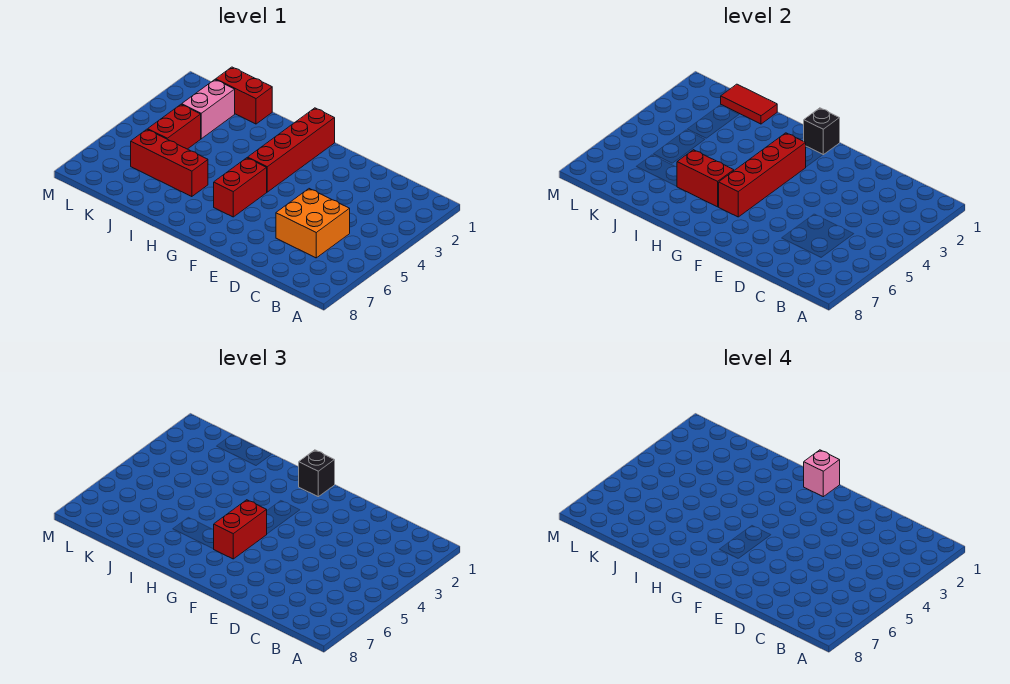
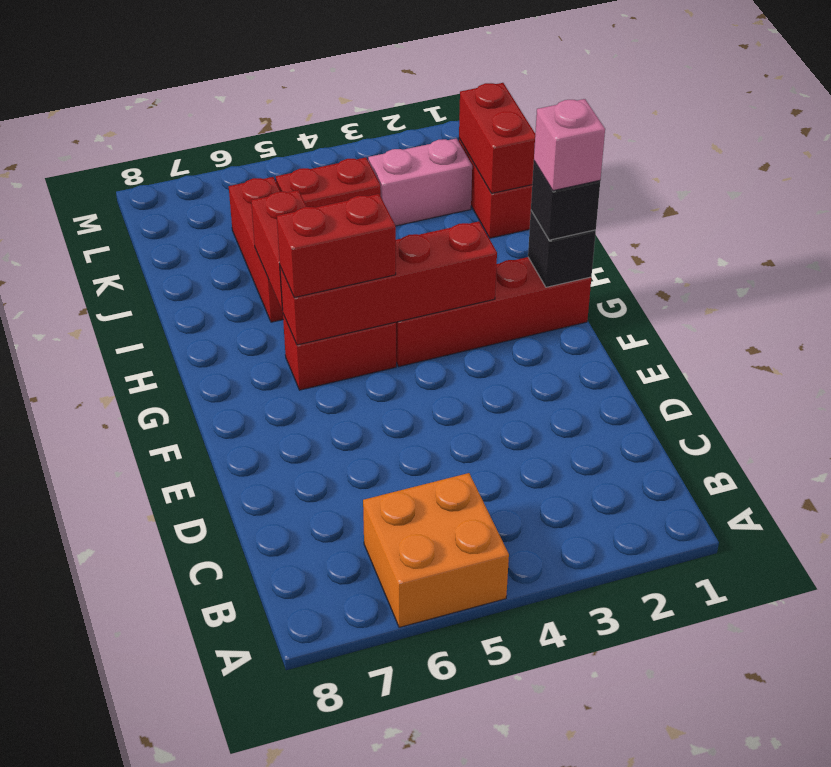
orange brick C5:D6 level 1 -> orange brick A5:B6 level 1
red tile J1:K1 level 2 -> red brick J1:K1 level 2

